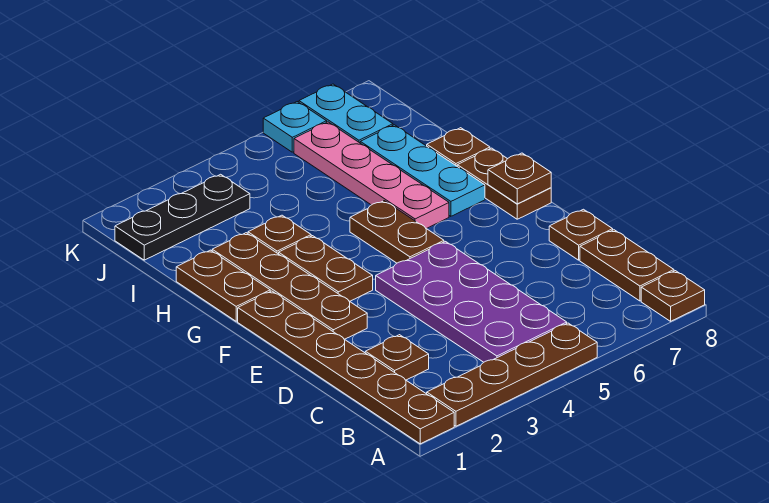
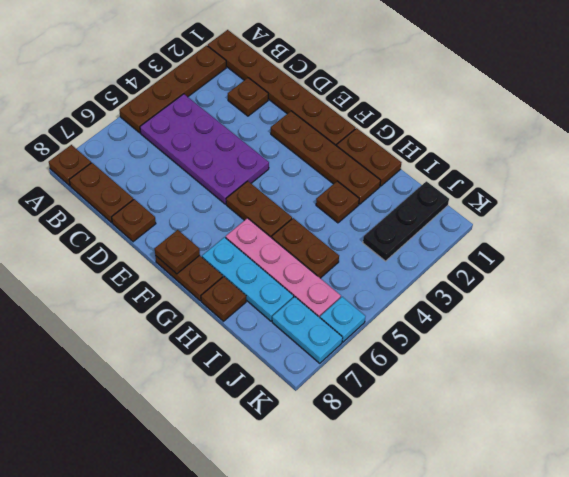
brown plate F3:G3 level 1 -> brown plate H5:I5 level 1

